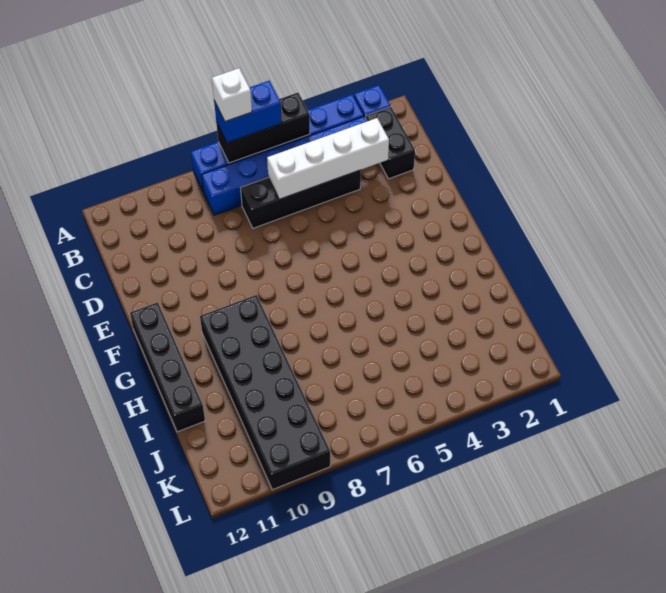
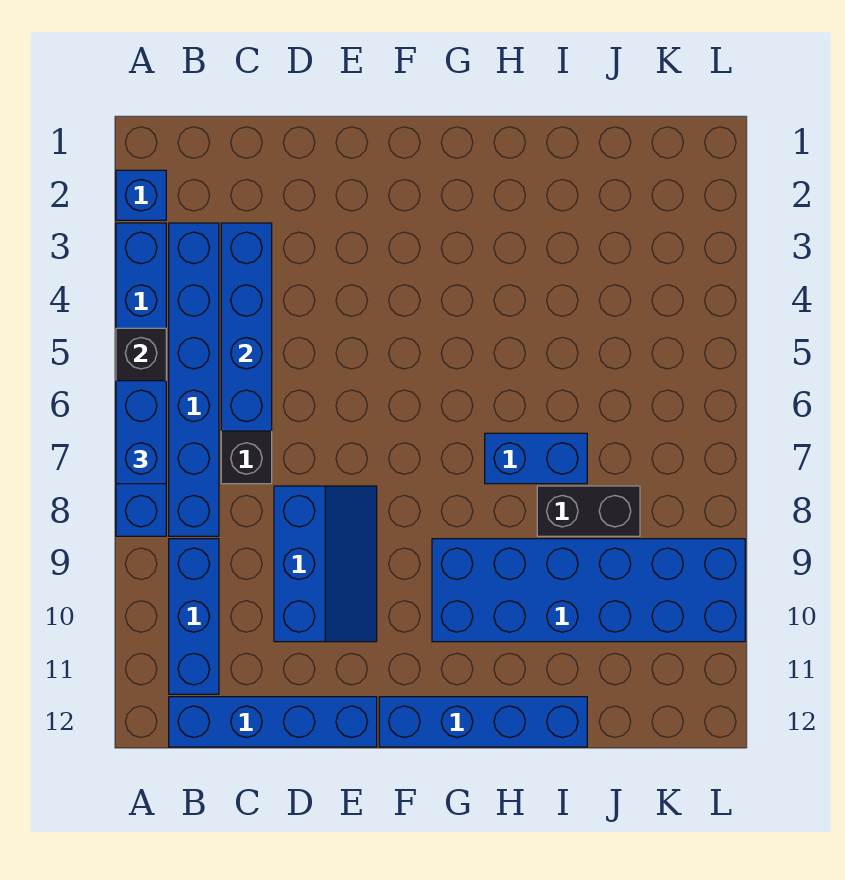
white brick A7 level 4 -> none
black brick B2:C2 level 1 -> black brick I8:J8 level 1
none -> blue brick B9:B11 level 1
none -> blue brick B12:E12 level 1
white brick C3:C6 level 2 -> blue brick C3:C6 level 2
none -> blue slope D8:E10 level 1 top D
black brick F12:I12 level 1 -> blue brick F12:I12 level 1
black brick G9:L10 level 1 -> blue brick G9:L10 level 1
none -> blue brick H7:I7 level 1

